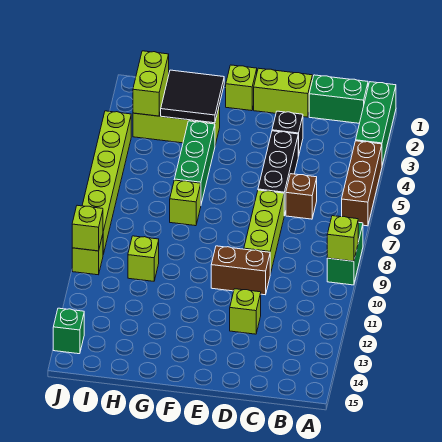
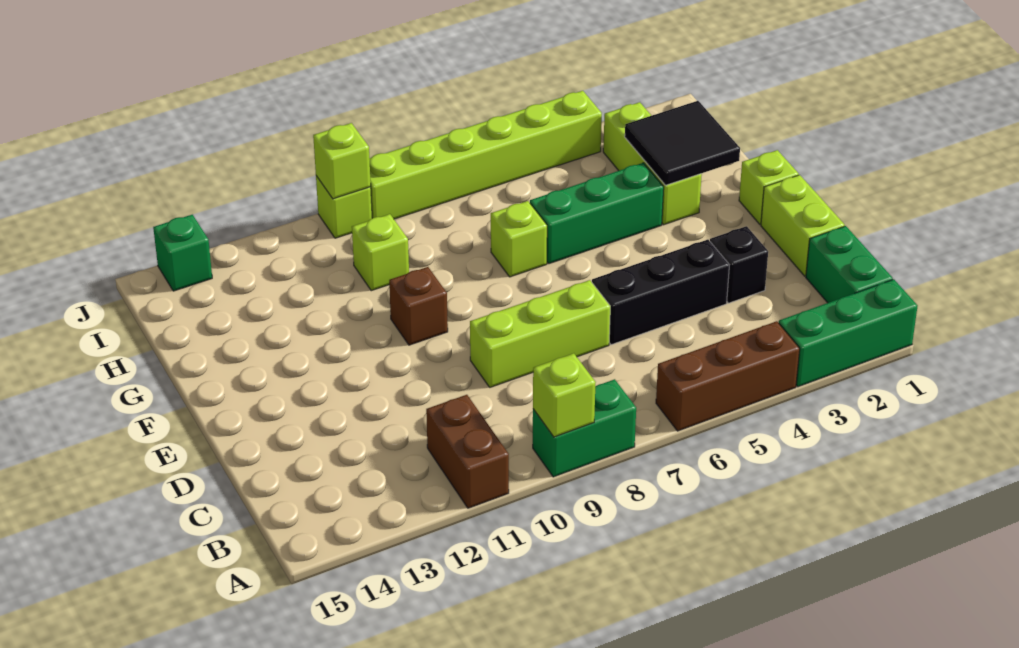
brown brick C6 level 1 -> brown brick F10 level 1
brown brick D10:E10 level 1 -> brown brick A11:B11 level 1
lime brick D12 level 1 -> none
lime brick I2:I3 level 2 -> none

